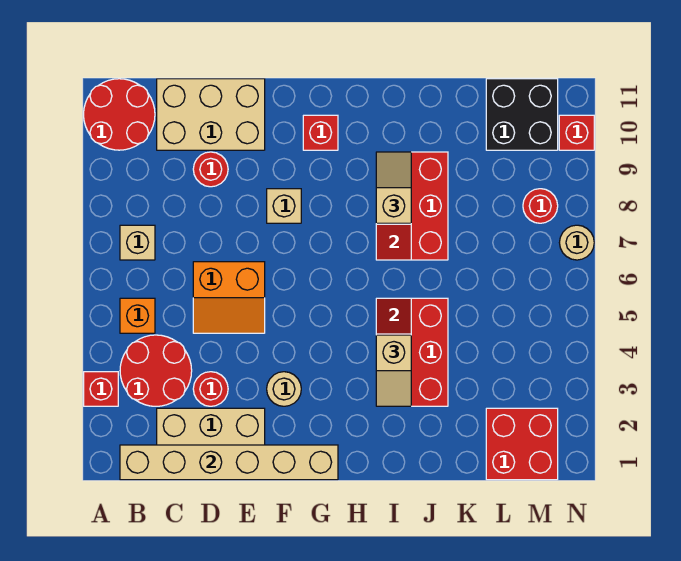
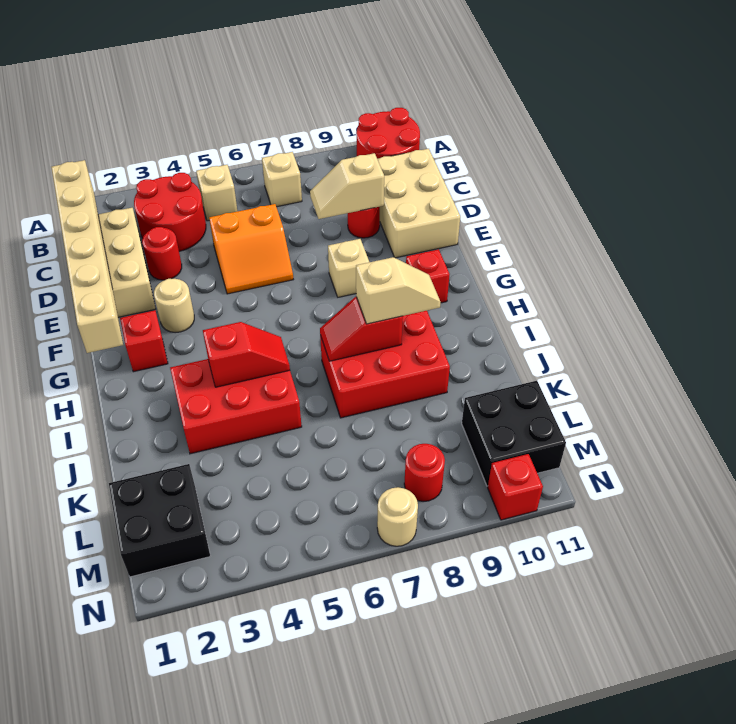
red brick A3 level 1 -> red brick G2 level 1
orange brick B5 level 1 -> tan brick B5 level 1
orange slope D5:E6 level 1 top 6 -> orange slope D5:E6 level 1 top D
tan slope I3:I4 level 3 top 4 -> tan slope D8:D9 level 2 top 9
red brick L1:M2 level 1 -> black brick L1:M2 level 1

